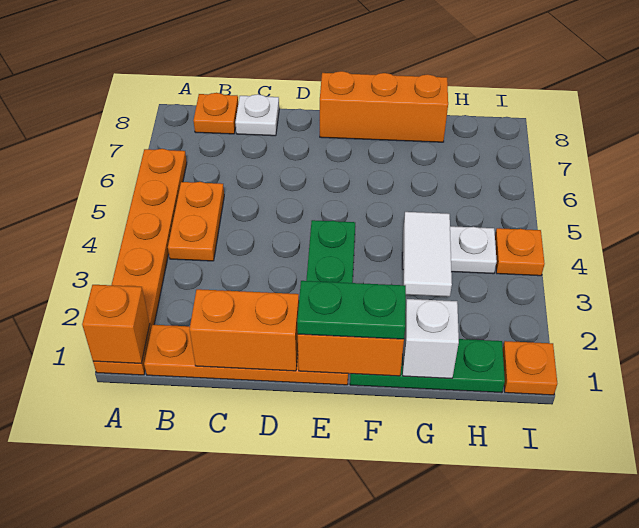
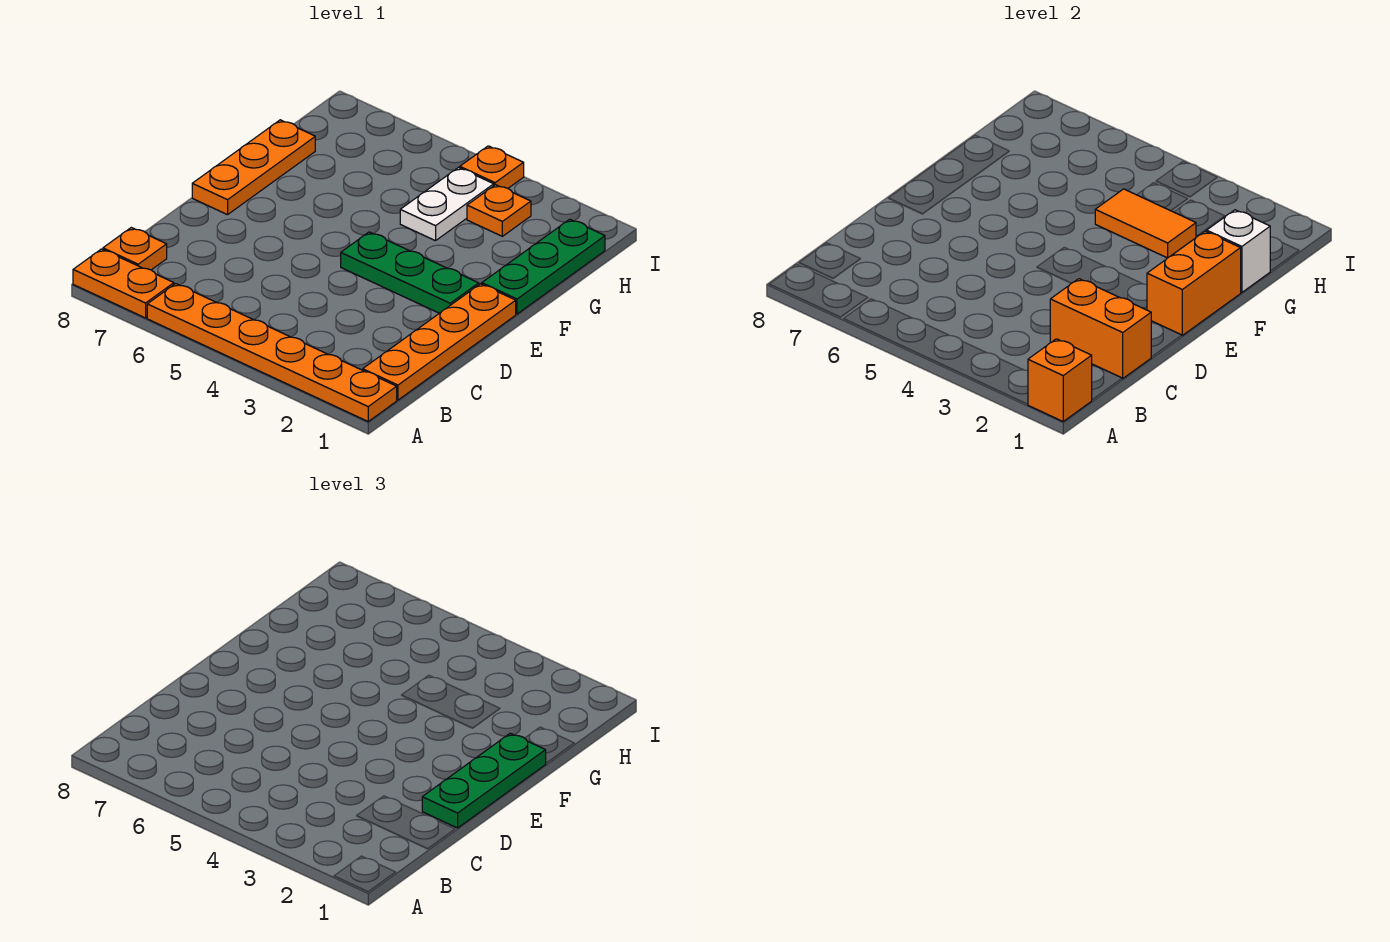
orange plate B4:B5 level 1 -> orange plate A7:A8 level 1
orange brick C1:D1 level 2 -> orange brick C1:C2 level 2
white plate C8 level 1 -> none
green plate E1:F1 level 3 -> green plate D1:F1 level 3
orange brick E8:G8 level 1 -> orange plate E8:G8 level 1
white tile G3:G4 level 2 -> orange tile G3:G4 level 2
orange plate I1 level 1 -> orange plate H3 level 1

